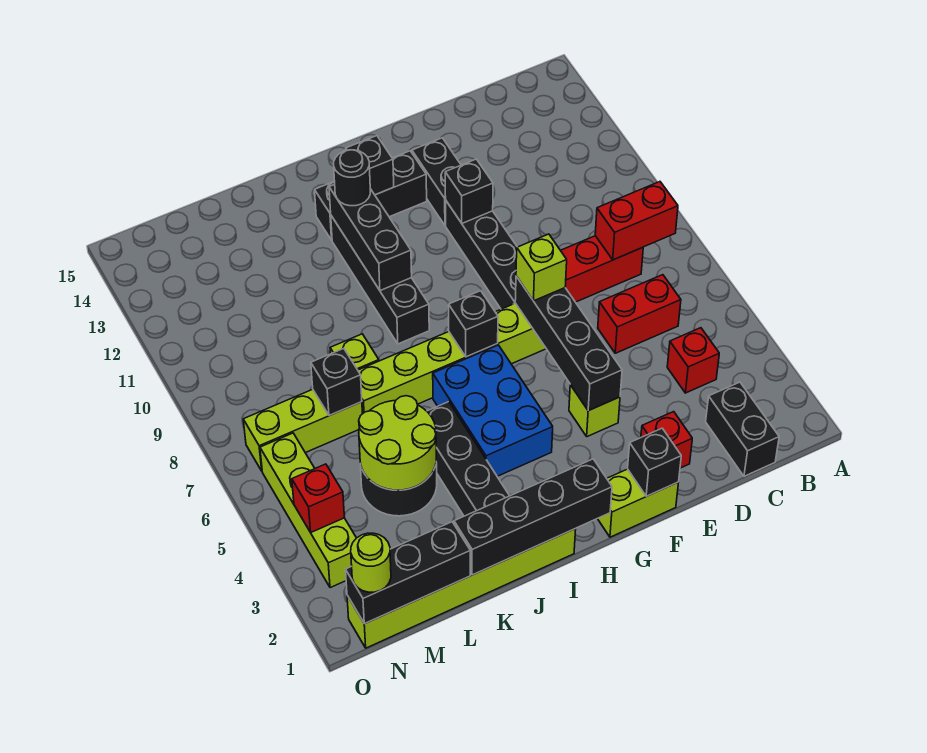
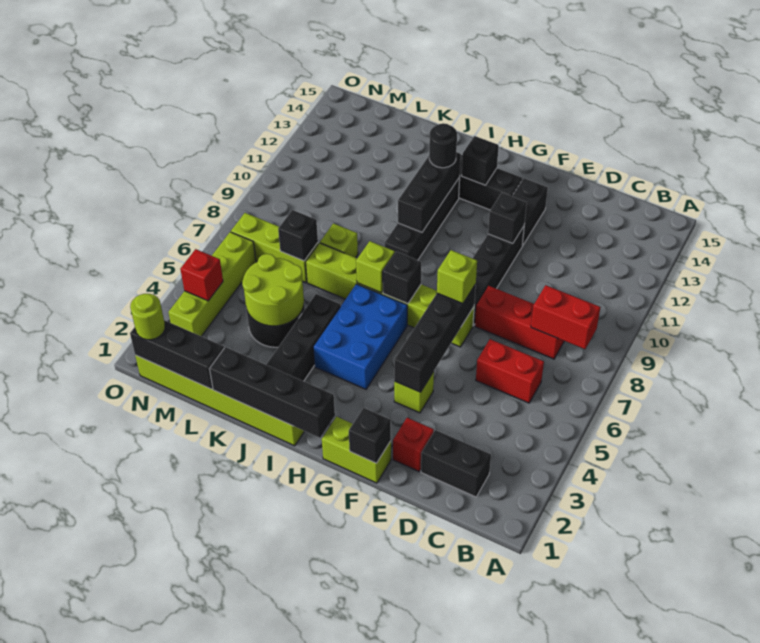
black brick C1:C2 level 1 -> black brick C2:D2 level 1
red brick C4 level 1 -> none
none -> lime brick I7 level 2

